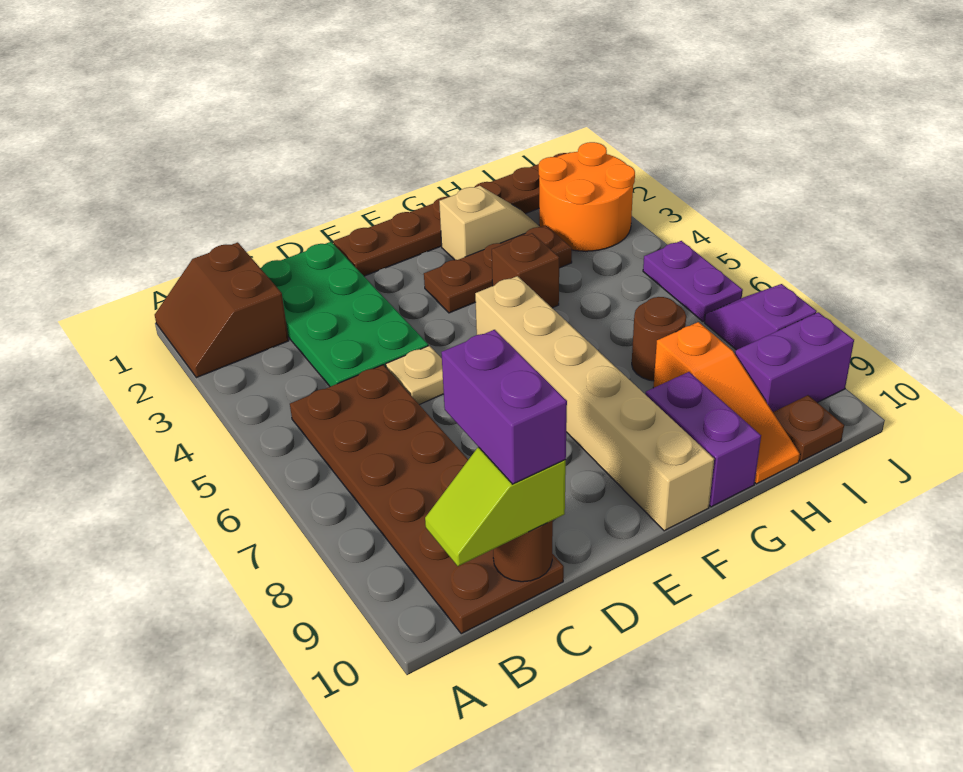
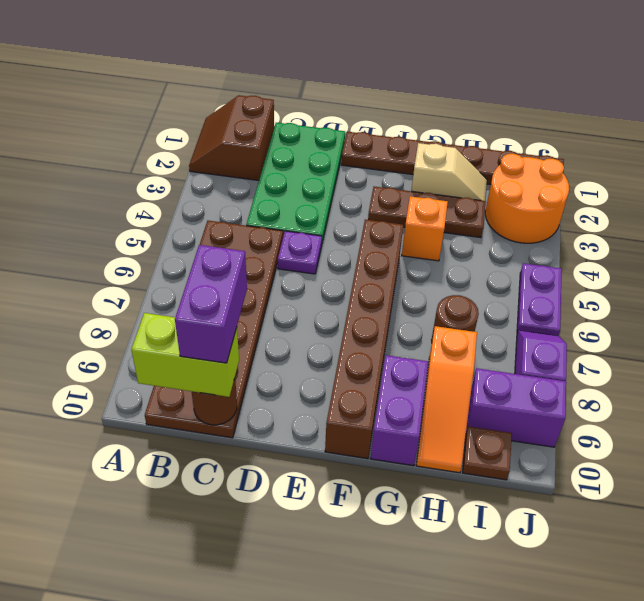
lime slope B10:C10 level 3 top C -> lime brick B10:C10 level 3
tan plate D5 level 1 -> purple plate D5 level 1
tan brick F5:F10 level 1 -> brown brick F5:F10 level 1
brown brick G4 level 1 -> orange brick G4 level 1

